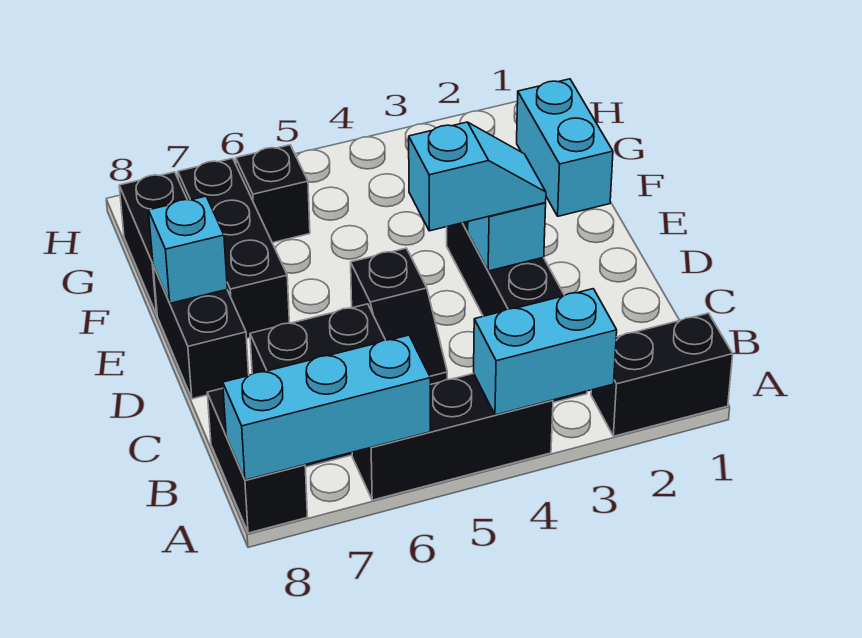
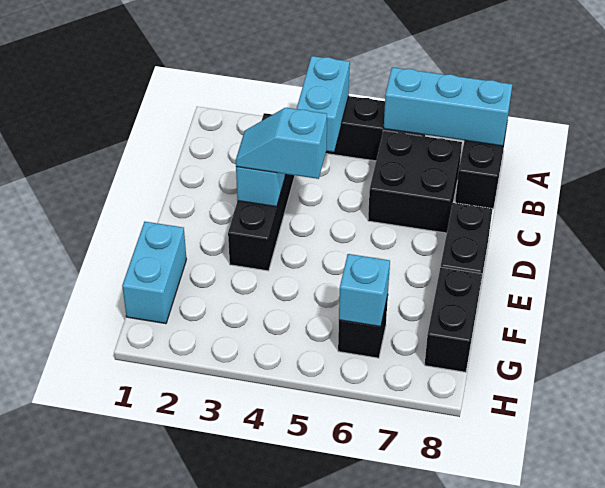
black brick A1:A2 level 1 -> none
cyan brick A3:A4 level 2 -> cyan brick A4:B4 level 2
black slope C5:D5 level 1 top D -> none
black brick E7:G7 level 1 -> none
cyan brick E8 level 2 -> cyan brick G6 level 2

